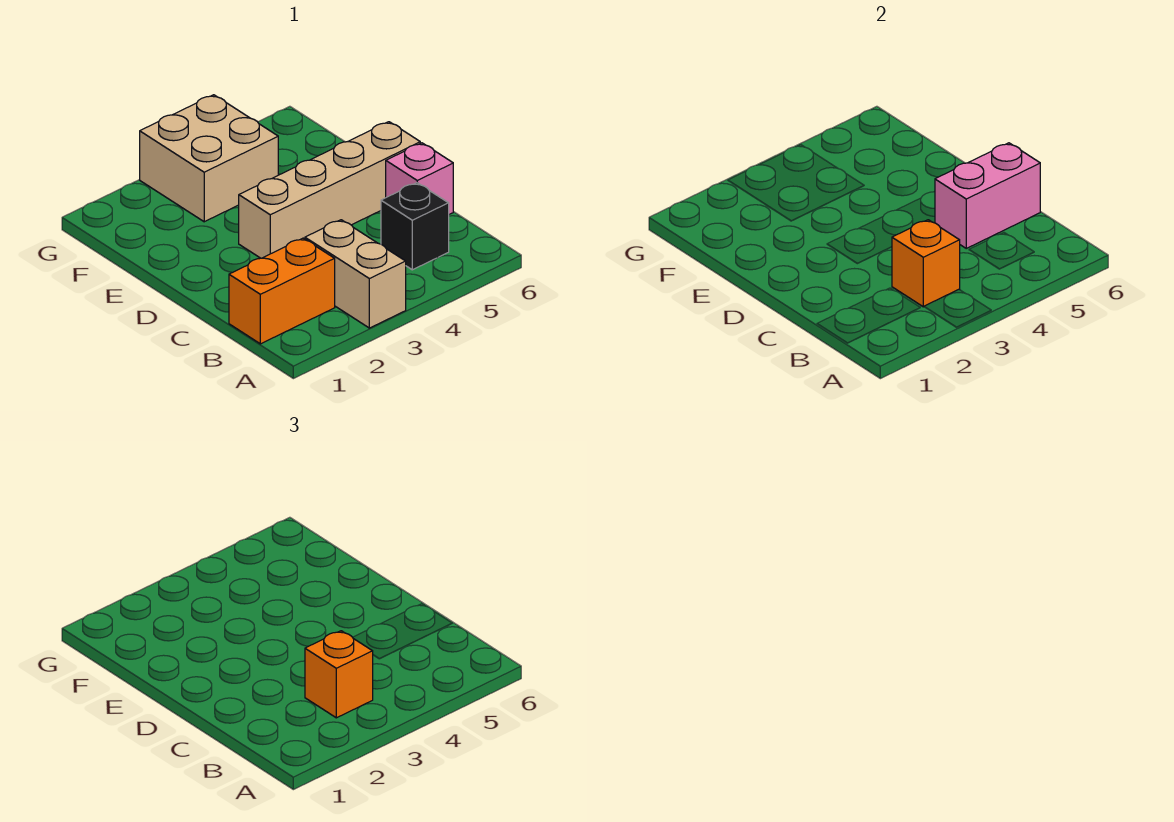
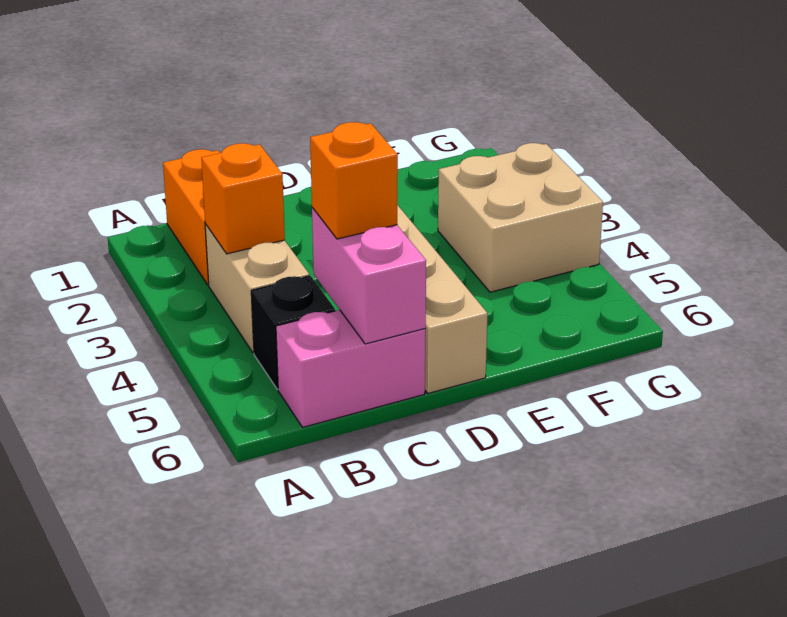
tan brick A3:B3 level 1 -> tan brick B3:B4 level 1
orange brick B3 level 3 -> orange brick C5 level 3
pink brick C6 level 1 -> pink brick B6:C6 level 1

